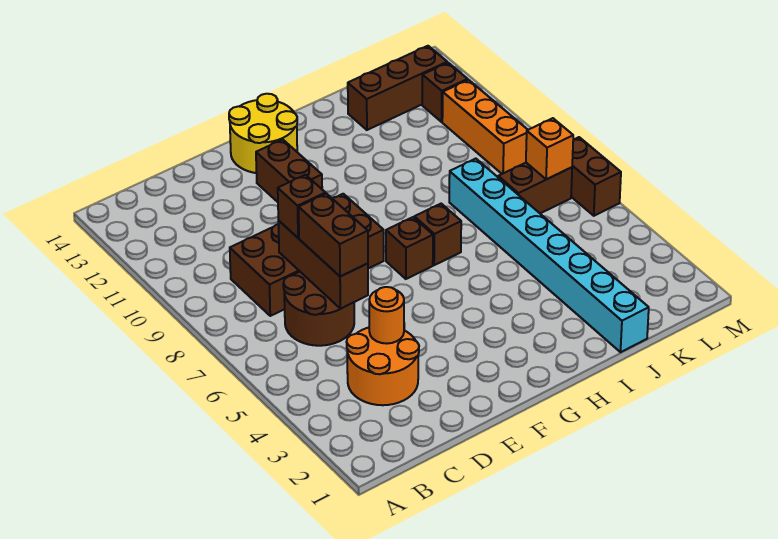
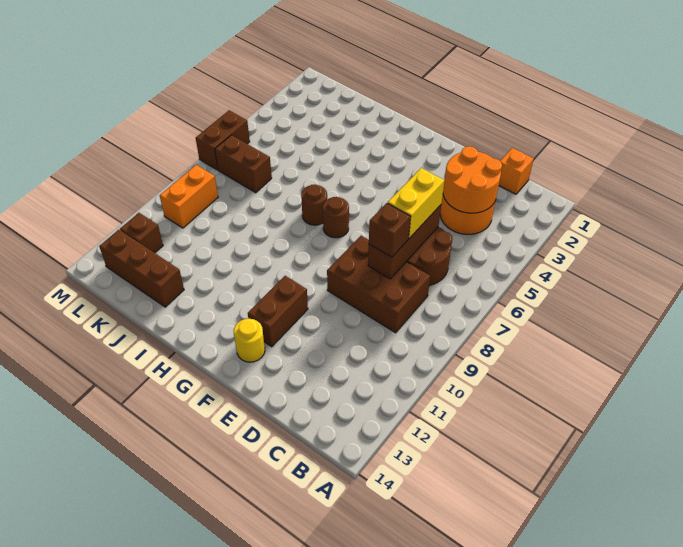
brown brick C8:F9 level 1 -> brown brick C8:E9 level 1
orange round brick D4 level 2 -> orange round brick C3:D4 level 2
brown brick D6:D7 level 3 -> yellow brick D6:D7 level 3
yellow round brick F13:G14 level 1 -> yellow round brick F13 level 1
brown brick G7 level 1 -> brown round brick G7 level 1
brown brick H7 level 1 -> brown round brick H7 level 1
cyan brick J1:J8 level 1 -> none
orange brick L7 level 2 -> orange brick C1 level 1
orange brick L9:L11 level 1 -> orange brick L9:L10 level 1

